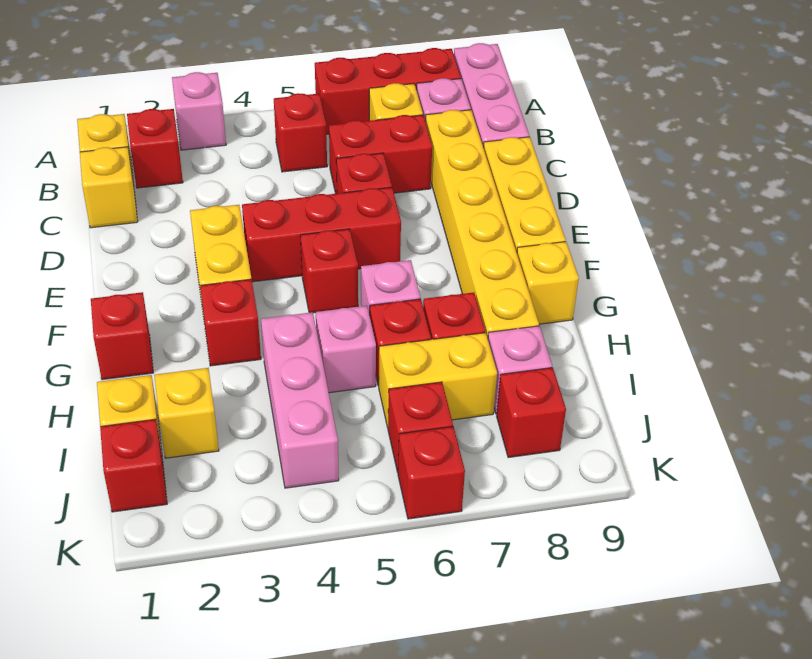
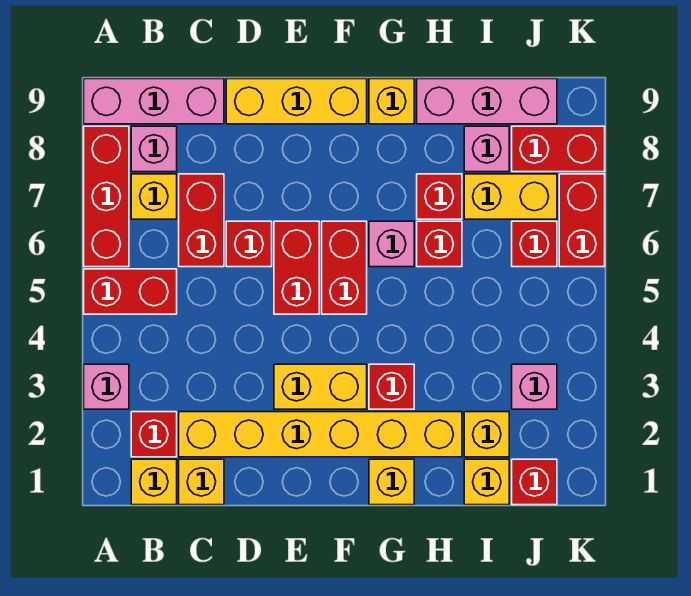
red brick B5 level 1 -> red brick A5:B5 level 1
yellow brick C8:H8 level 1 -> yellow brick C2:H2 level 1
red brick E4:E6 level 1 -> red brick E5:E6 level 1
red brick F5 level 1 -> red brick F5:F6 level 1
red brick G1 level 1 -> yellow brick G1 level 1
pink brick H4:J4 level 1 -> pink brick H9:J9 level 1
pink brick H5 level 1 -> pink brick J3 level 1
yellow brick I6:I7 level 1 -> yellow brick I7:J7 level 1
red brick J8 level 1 -> red brick J8:K8 level 1
red brick K6 level 1 -> red brick K6:K7 level 1

